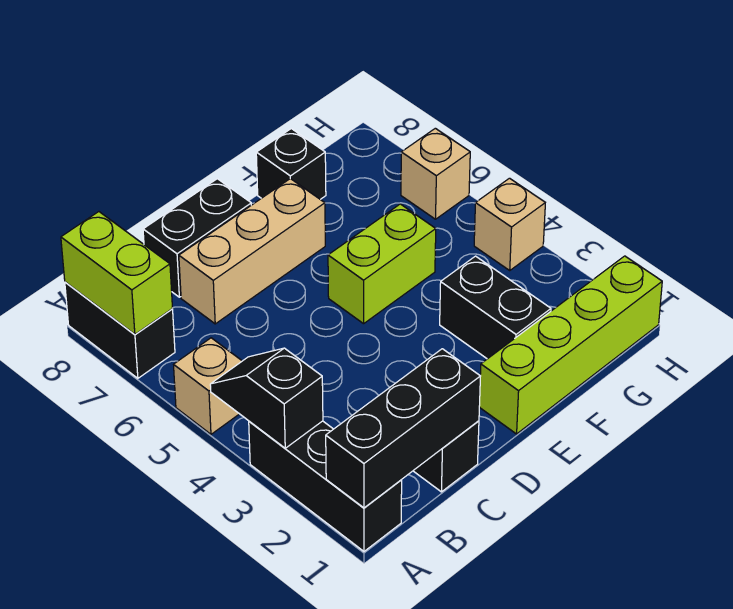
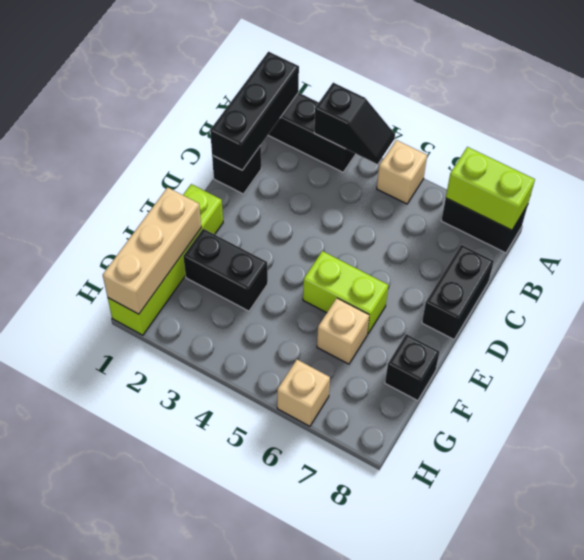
tan brick C7:E7 level 1 -> tan brick F1:H1 level 2
lime brick E5:F5 level 1 -> lime brick E5:E6 level 1
tan brick H4 level 1 -> tan brick F6 level 1

